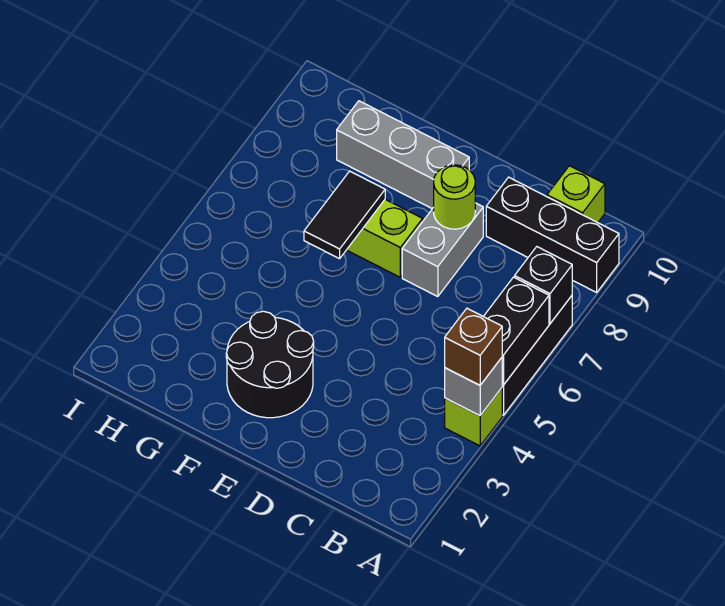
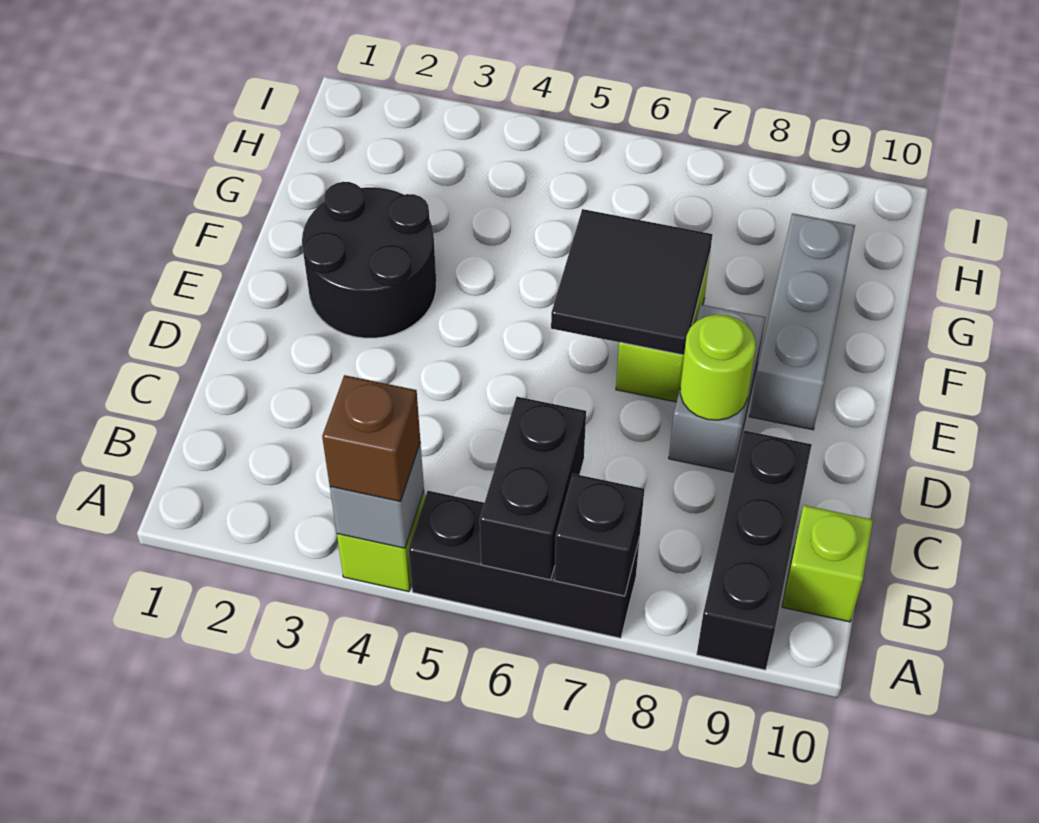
black brick A5:A6 level 2 -> black brick A6:B6 level 2
grey brick D7:D8 level 1 -> grey brick D8:E8 level 1
black tile F6:F7 level 2 -> black tile E6:F7 level 2

